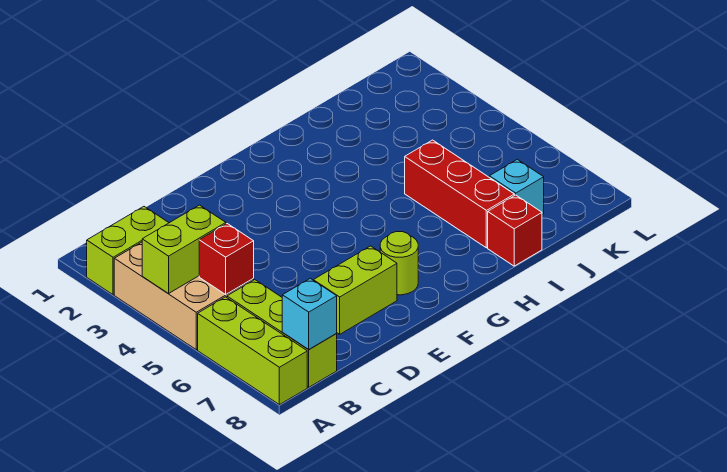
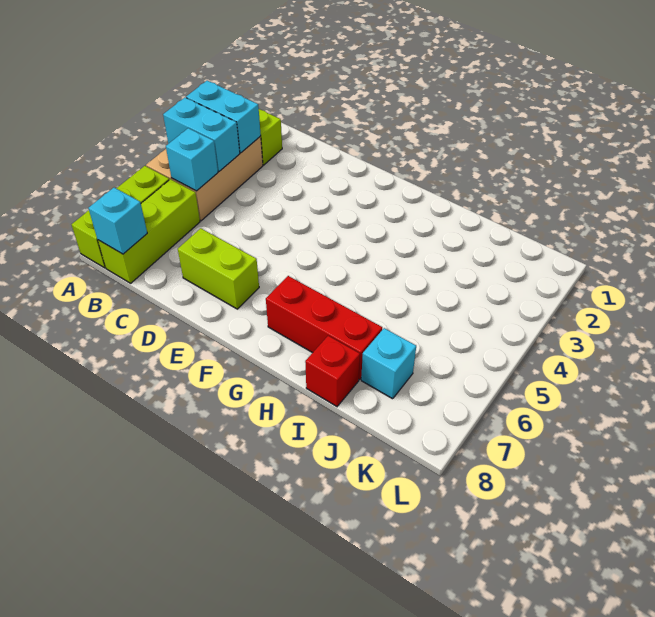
none -> cyan brick A3:B3 level 2
lime brick A4:B4 level 2 -> cyan brick A4:B4 level 2
red brick B5 level 2 -> cyan brick B5 level 2
lime round brick F7 level 1 -> none
red brick I5:I7 level 1 -> red brick G7:I7 level 1

